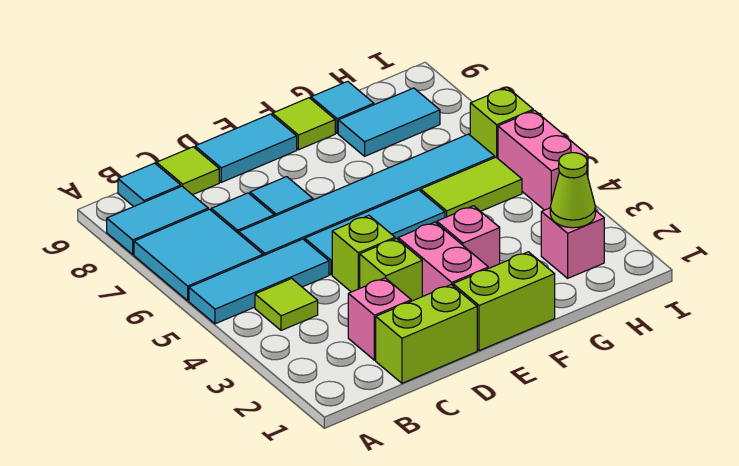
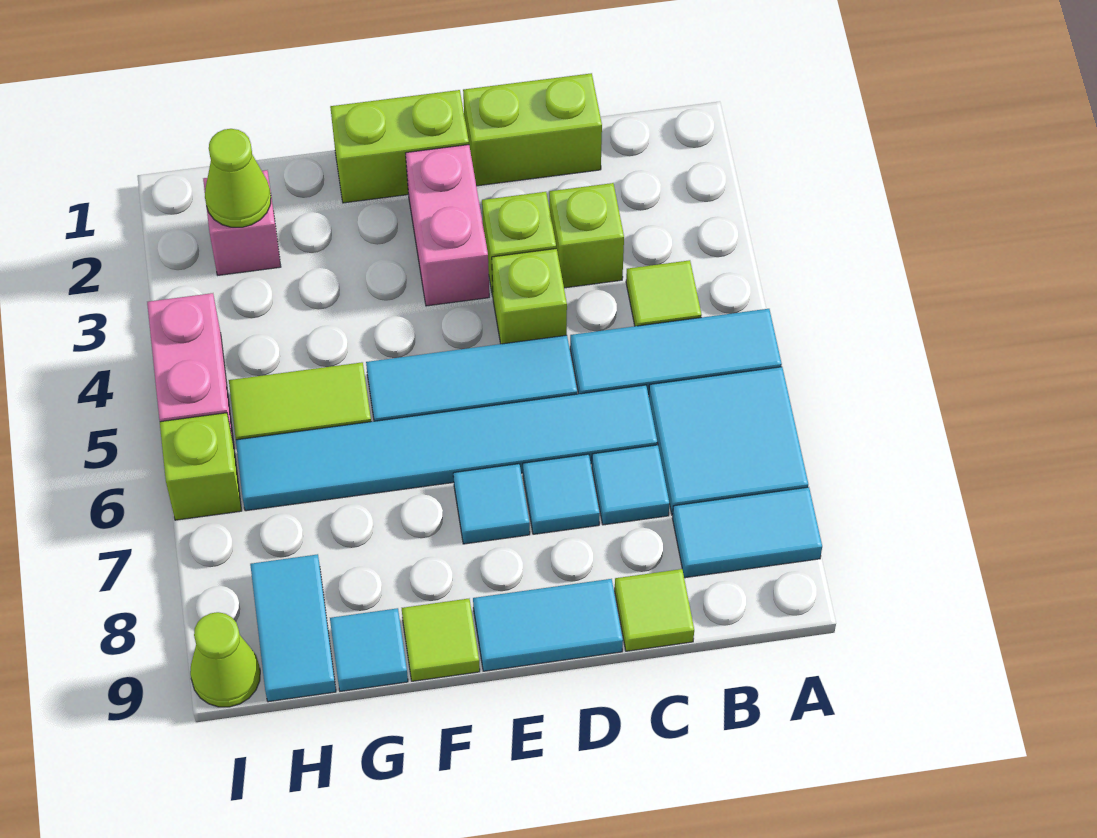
cyan tile B9 level 1 -> cyan tile E7 level 1
pink brick C2 level 1 -> none
none -> lime brick C3 level 1
pink brick F3 level 1 -> none
cyan tile G8:H8 level 1 -> cyan tile H8:H9 level 1
none -> lime cone I9 level 1

